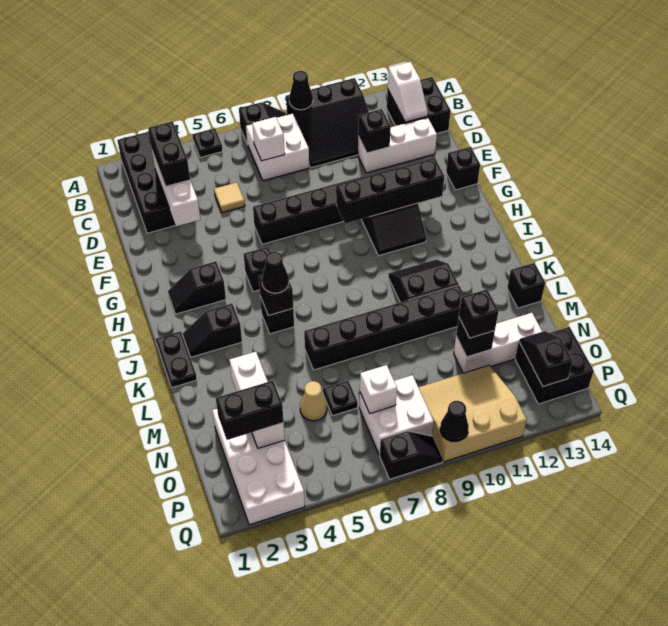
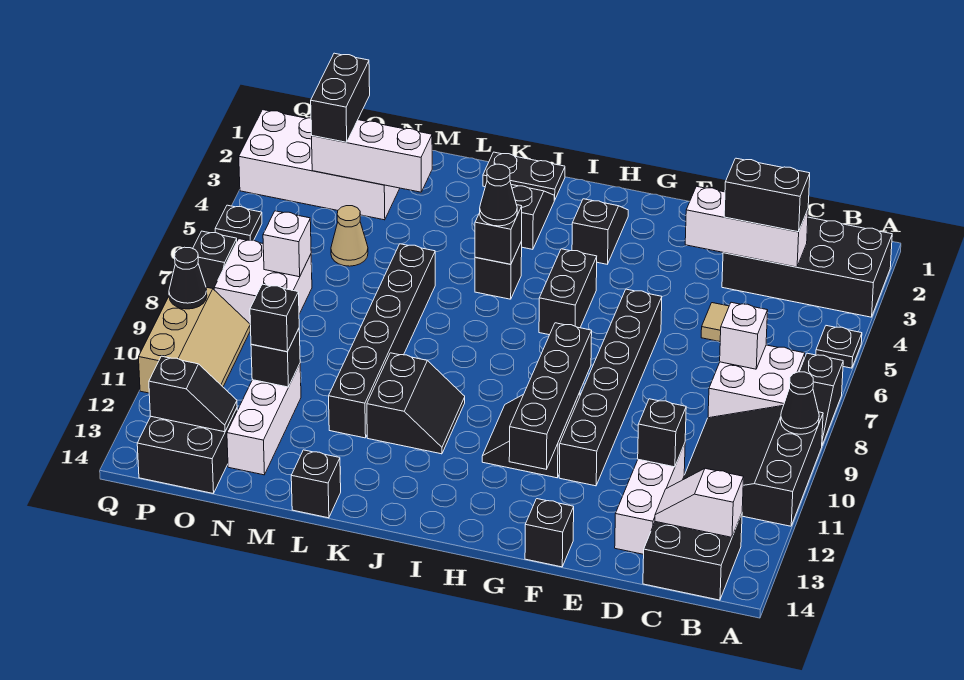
black brick H5 level 1 -> black brick H5:H6 level 1
black plate N6 level 1 -> black plate Q5 level 1
tan slope O9:Q11 level 1 top Q -> tan slope P9:Q11 level 1 top Q

